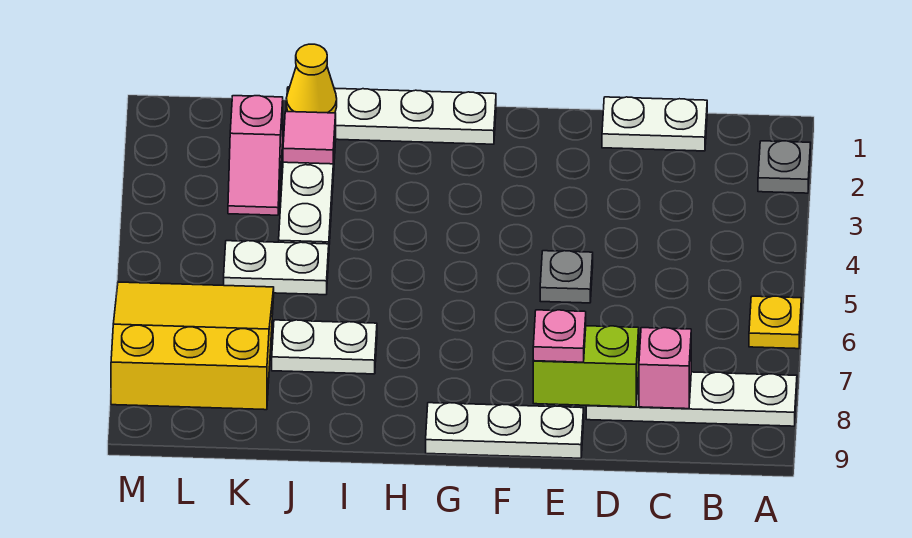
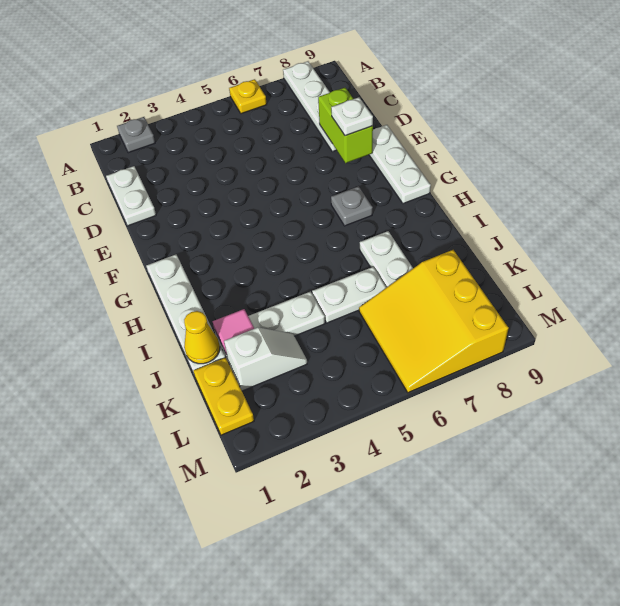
pink brick C8 level 2 -> none
grey plate E5 level 1 -> grey plate G7 level 1
pink plate E8 level 3 -> white plate E8 level 3
white plate J5:K5 level 1 -> white plate J5:J6 level 1
none -> yellow plate K1:L1 level 1
pink slope K2:K3 level 1 top 2 -> white slope K2:K3 level 1 top 2

